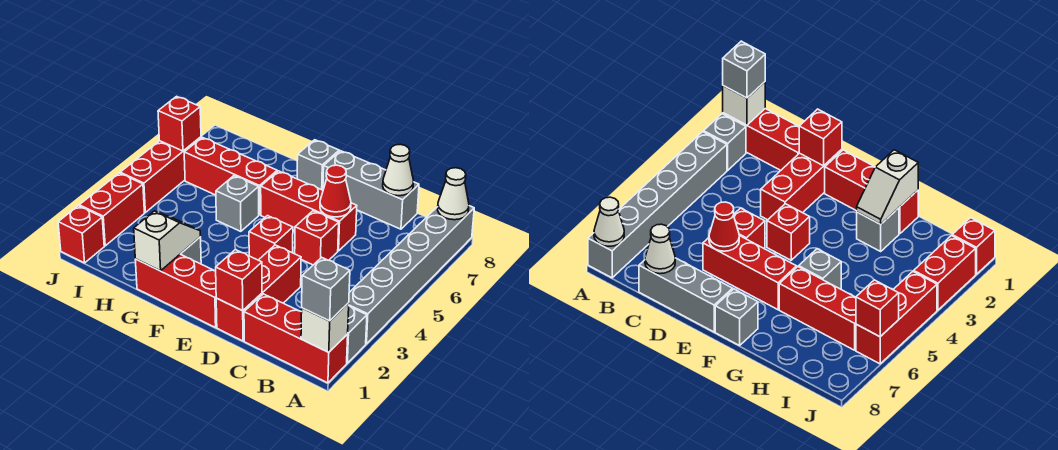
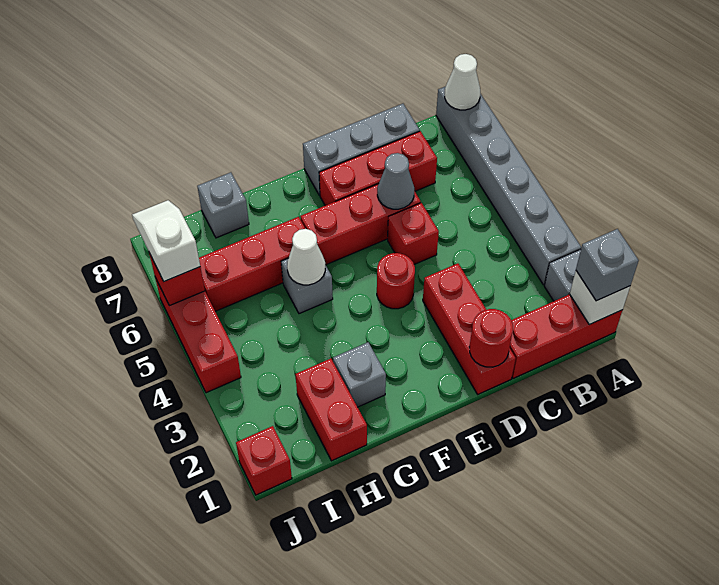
white cone C8 level 2 -> white cone G5 level 2
red brick D1 level 2 -> red round brick D1 level 2
red cone D6 level 2 -> grey cone D6 level 2
red brick E1:G1 level 1 -> red brick C7:E7 level 1
red brick E4 level 1 -> red round brick E4 level 1
grey brick F8 level 1 -> grey brick H8 level 1
white slope G1:G2 level 2 top 1 -> white slope J6:J7 level 3 top 6
red brick J2:J3 level 1 -> red brick H1:H2 level 1

